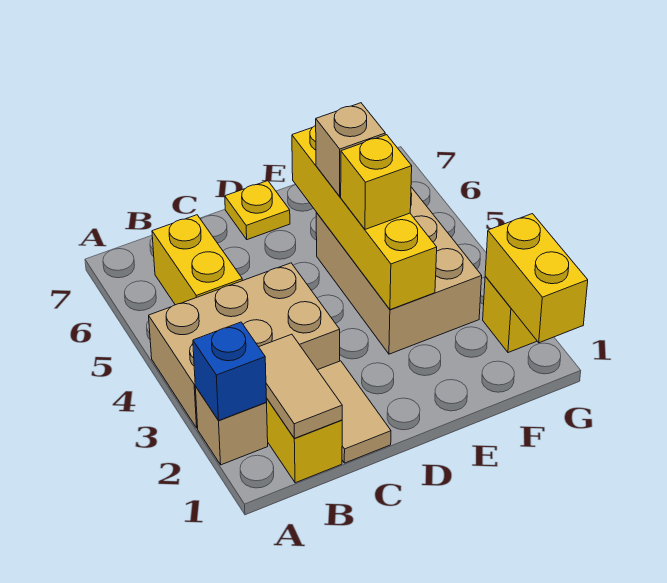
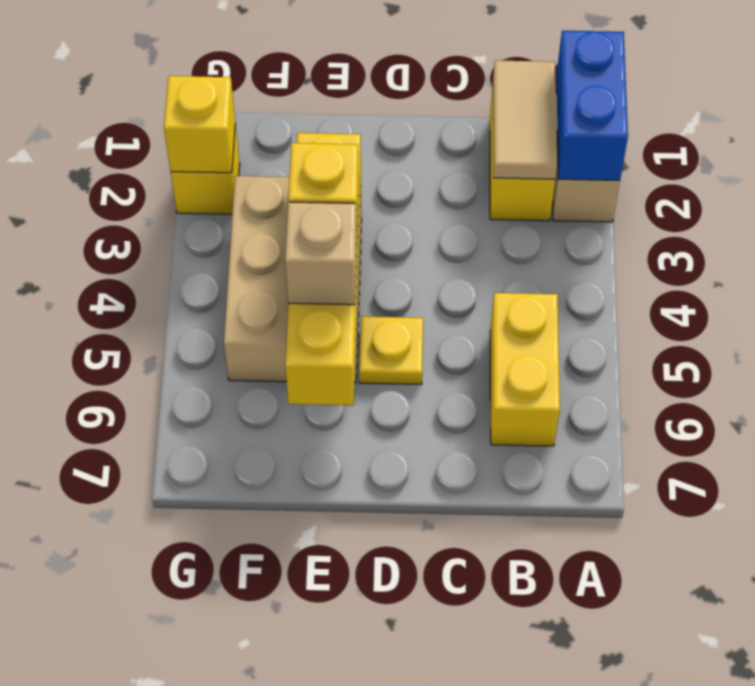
blue brick A2 level 2 -> blue brick A1:A2 level 2
tan brick A3:C4 level 1 -> none
tan tile C1:C2 level 1 -> none
yellow plate D7 level 1 -> yellow plate D5 level 1
yellow brick G1:G2 level 2 -> yellow brick G2 level 2

